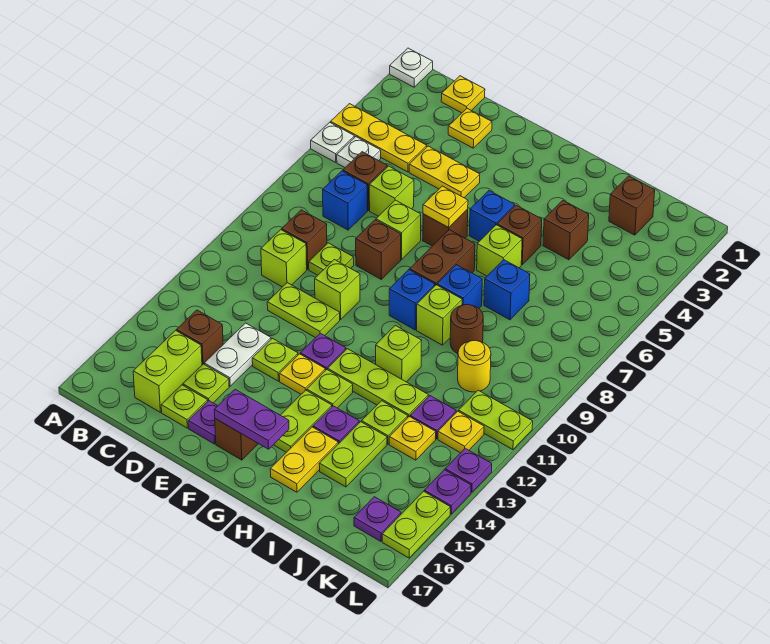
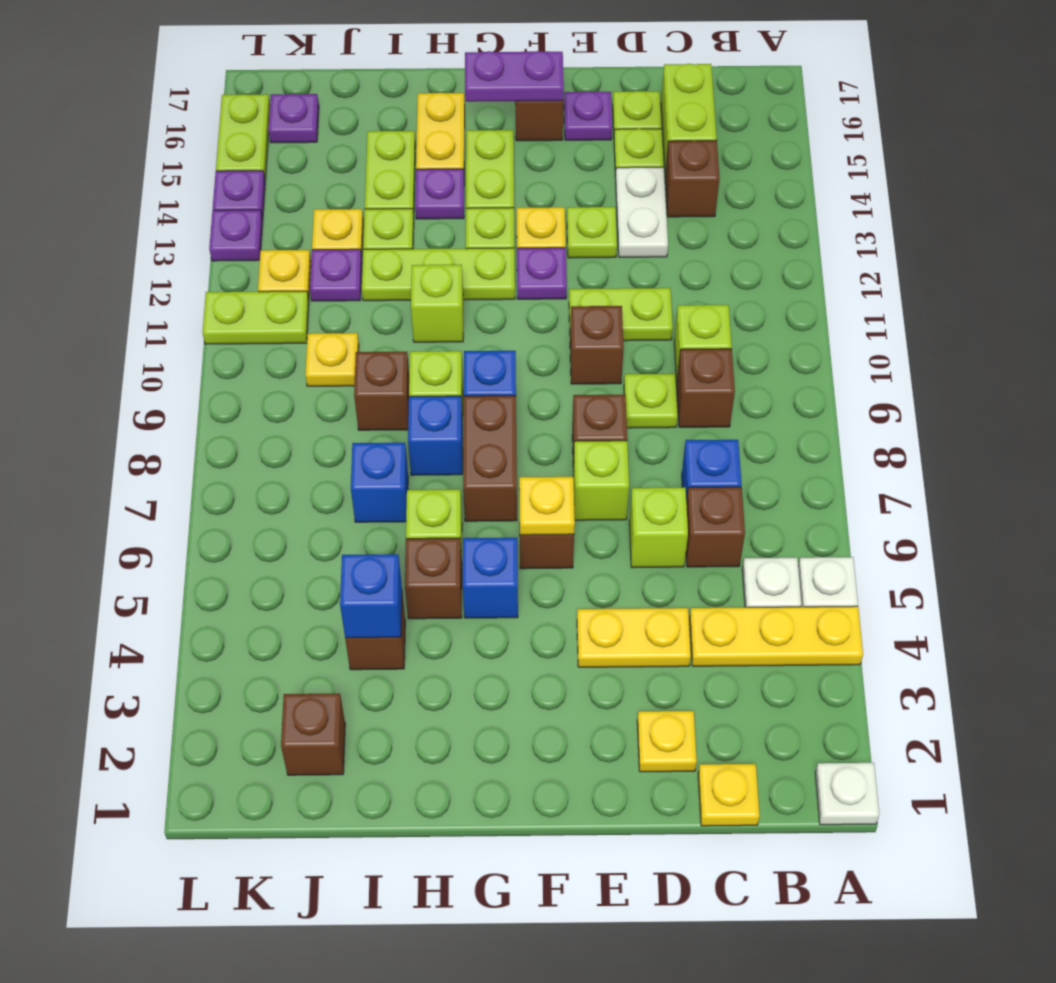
lime brick E10 level 1 -> brown brick E10 level 1
none -> blue brick I4 level 2
brown round brick I9 level 1 -> brown brick I9 level 1
yellow round brick J10 level 1 -> yellow plate J10 level 1

